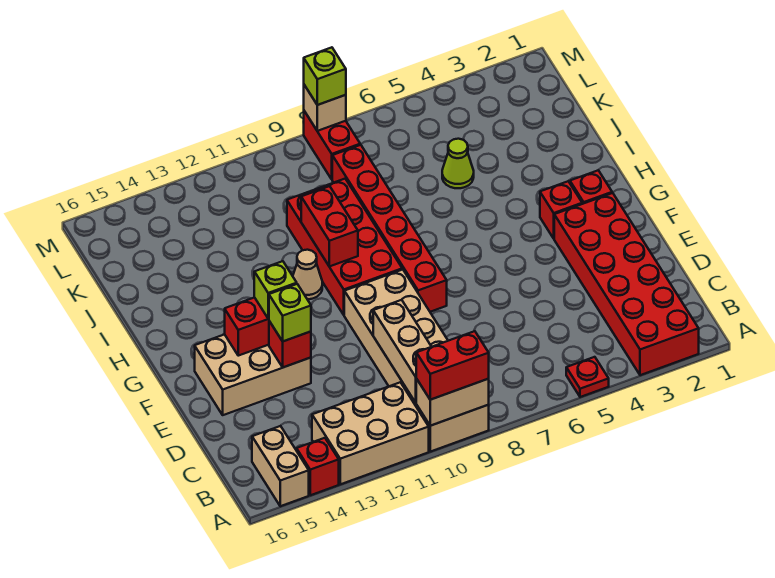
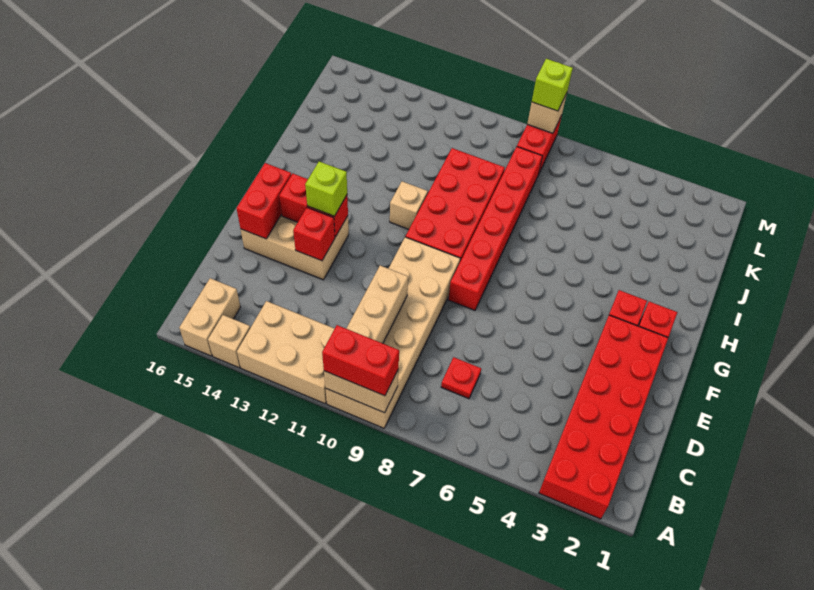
red plate A5 level 1 -> red plate C7 level 1
red brick A14 level 1 -> tan brick A14 level 1
lime brick E13 level 3 -> none
red brick H10:I10 level 2 -> red brick E15:F15 level 2
tan cone H11 level 1 -> tan brick H11 level 1
lime cone J5 level 1 -> none

